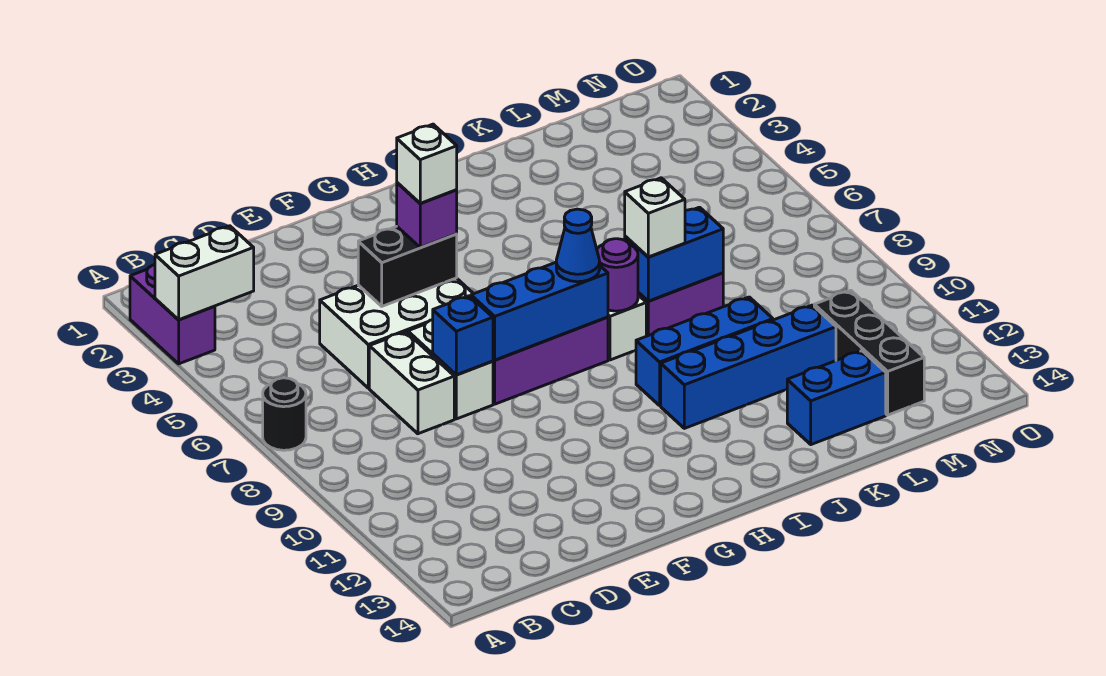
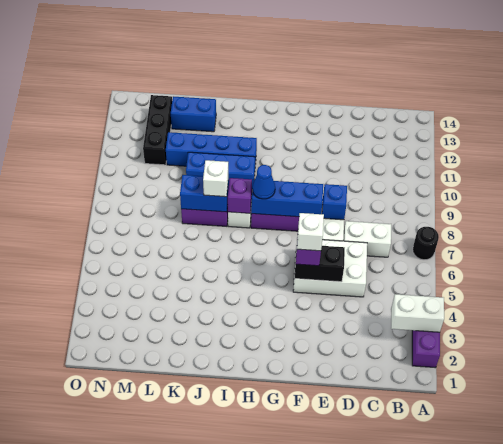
white brick D7:D8 level 1 -> white brick C7:D7 level 1
purple round brick I8 level 2 -> purple brick I8 level 2

